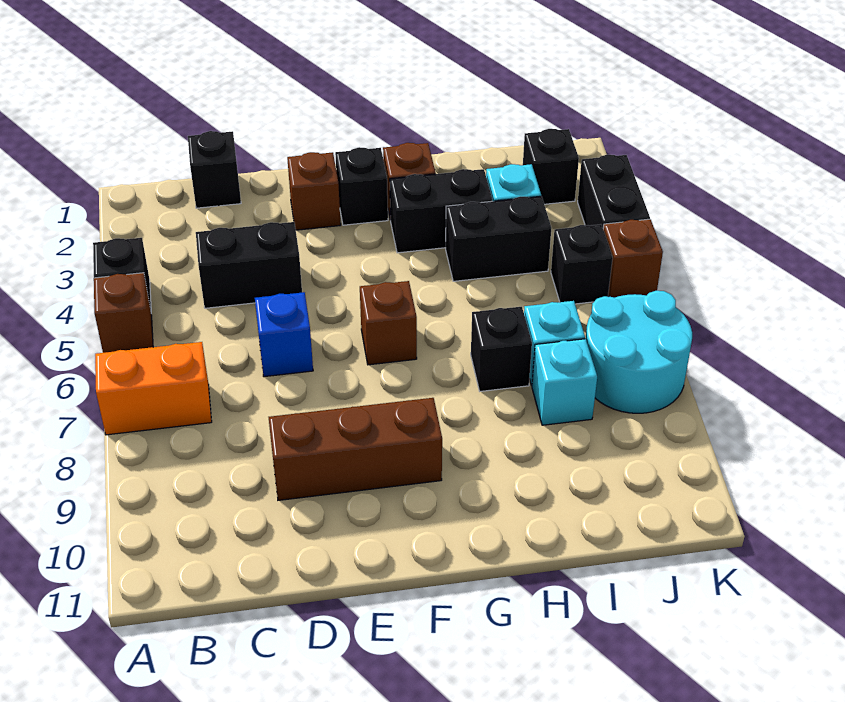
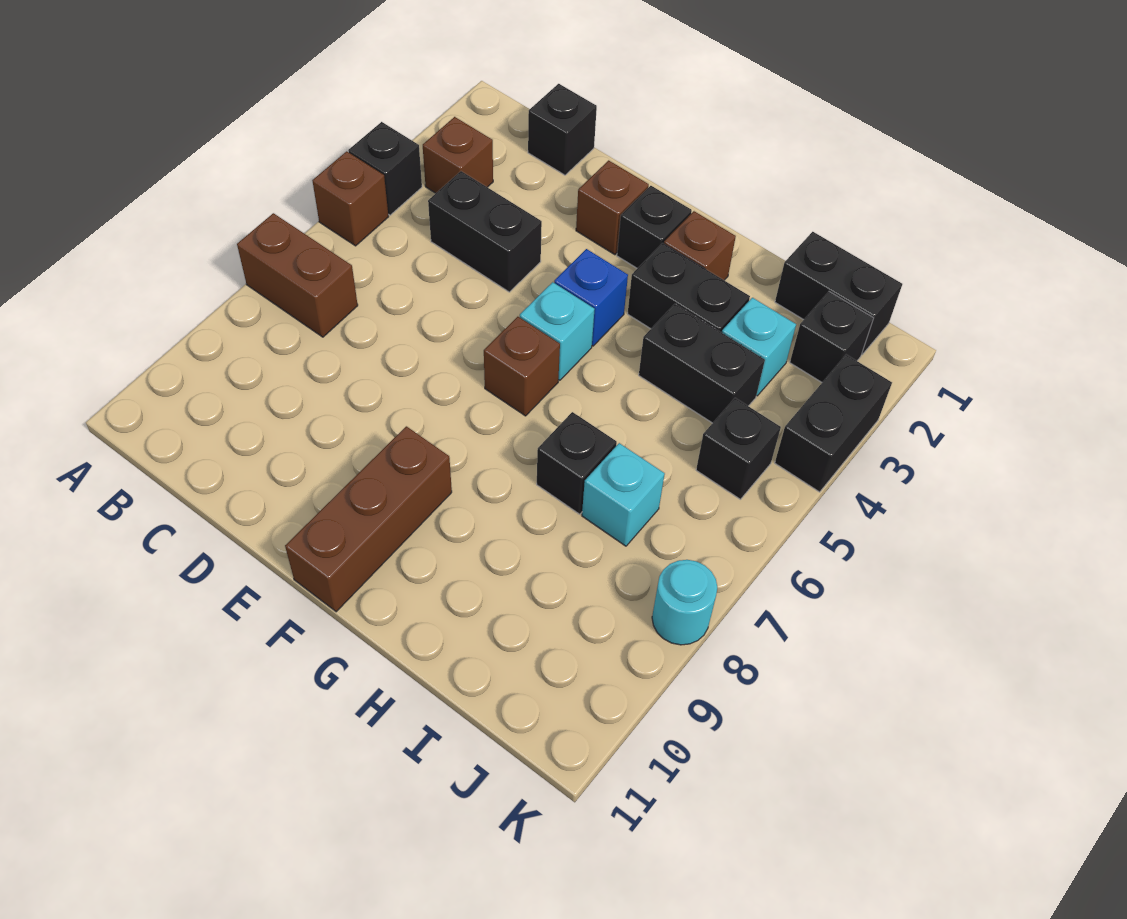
orange brick A7:B7 level 1 -> brown brick A7:B7 level 1
blue brick D6 level 1 -> blue brick F4 level 1
brown brick D9:F9 level 1 -> brown brick F9:F11 level 1
none -> black brick I1:J1 level 1
cyan brick I8 level 1 -> cyan brick F5 level 1
cyan round brick J7:K8 level 1 -> cyan round brick K8 level 1
brown brick K5 level 1 -> brown brick B3 level 1

